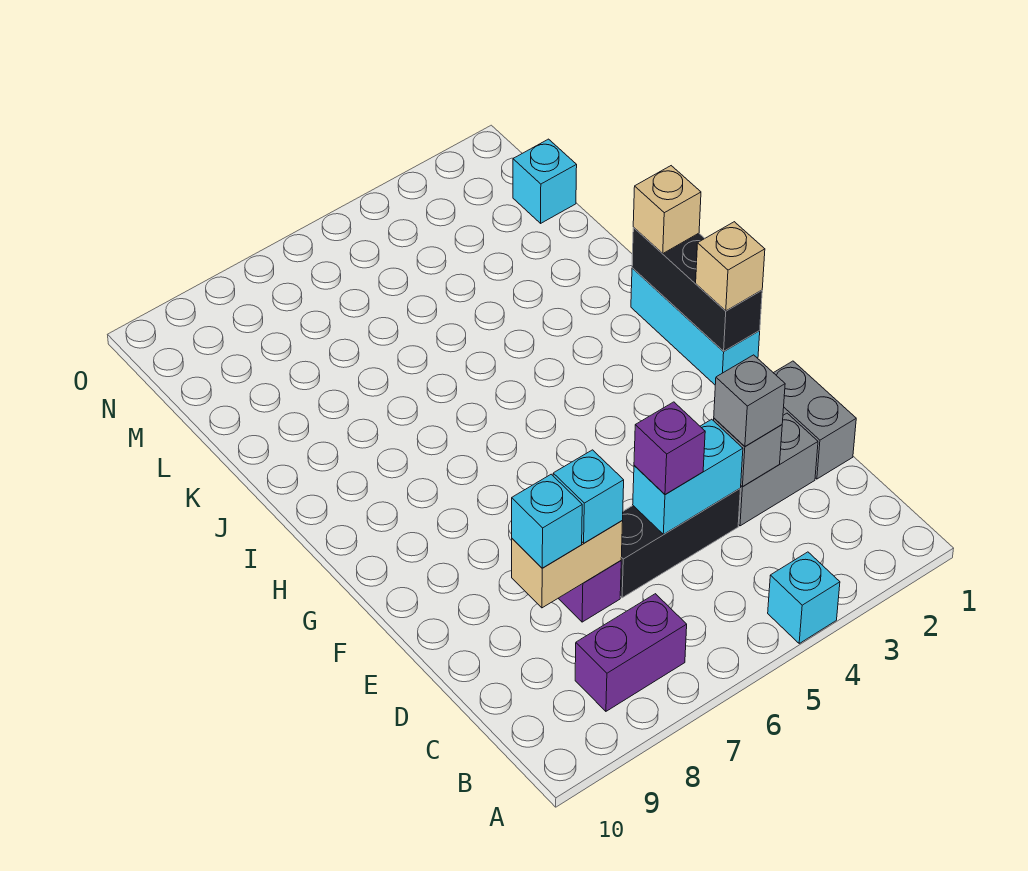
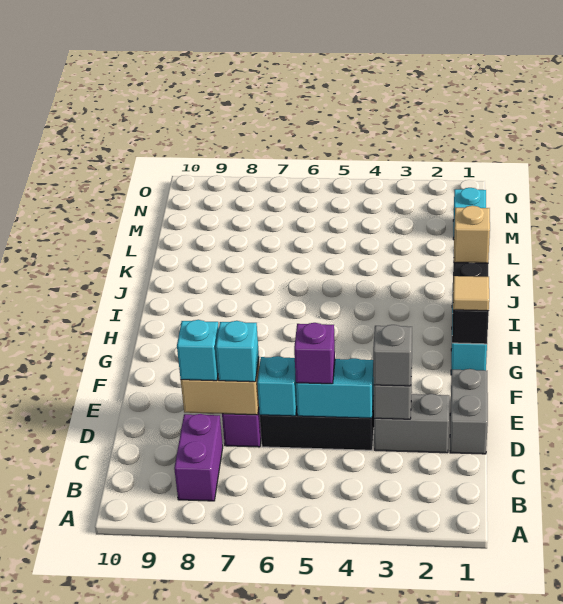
cyan brick A4 level 1 -> cyan brick D6 level 2
purple brick B7:B8 level 1 -> purple brick B8:C8 level 1
tan brick G1 level 3 -> tan tile G1 level 3

